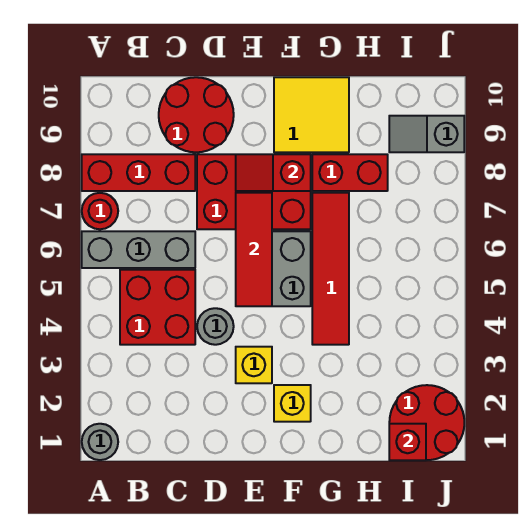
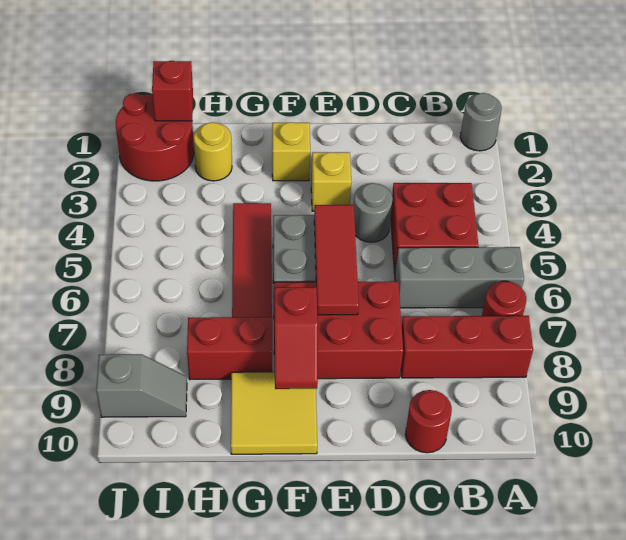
red round brick C9:D10 level 1 -> red round brick C10 level 1
red slope E8:F8 level 2 top F -> red slope F8:F9 level 2 top 8
none -> yellow round brick H2 level 1

